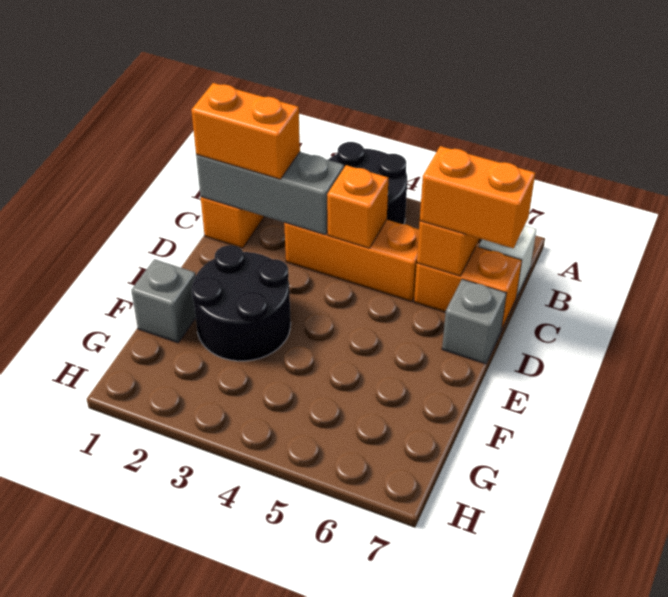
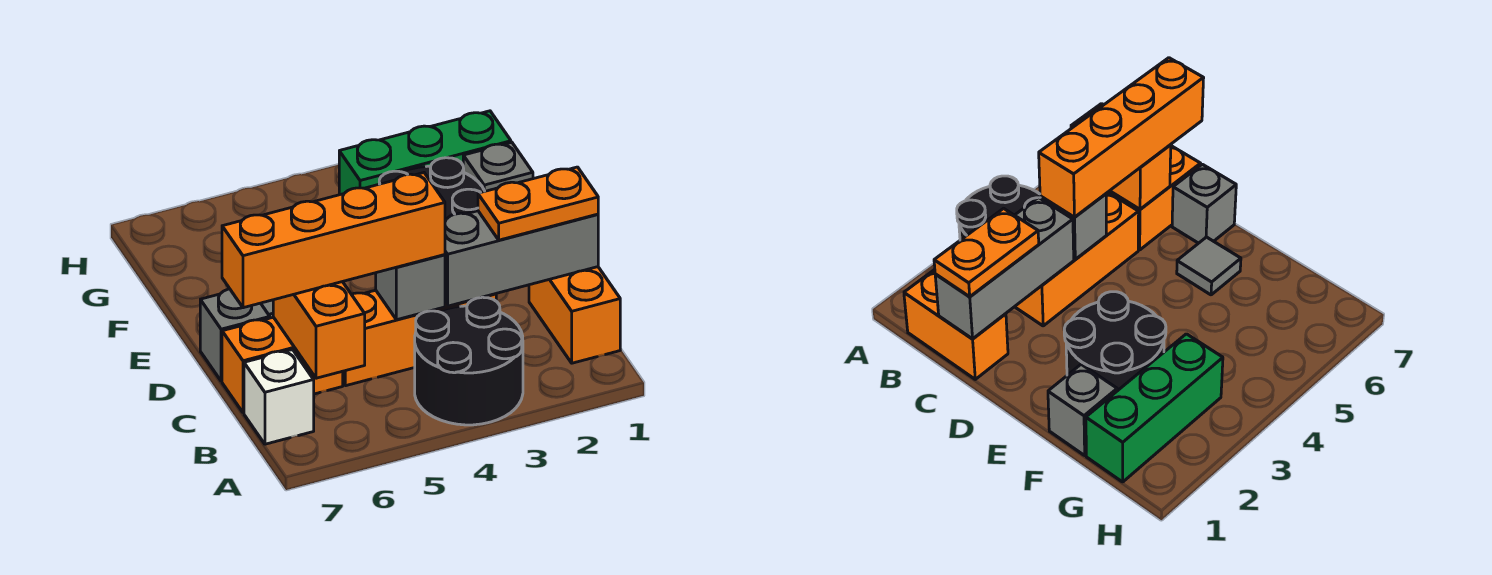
orange brick C1:C2 level 3 -> orange plate C1:C2 level 3
orange brick C4 level 2 -> grey brick C4 level 2
orange brick C6:C7 level 3 -> orange brick C4:C7 level 3
none -> grey tile E6 level 1
none -> green brick G1:G3 level 1

